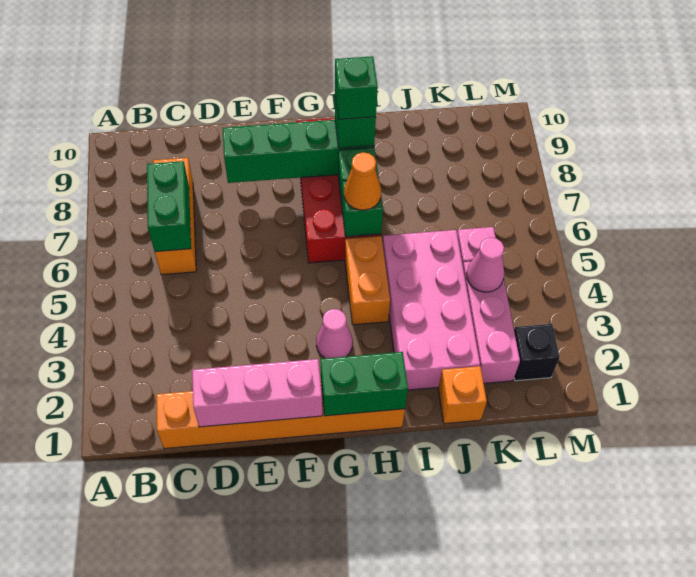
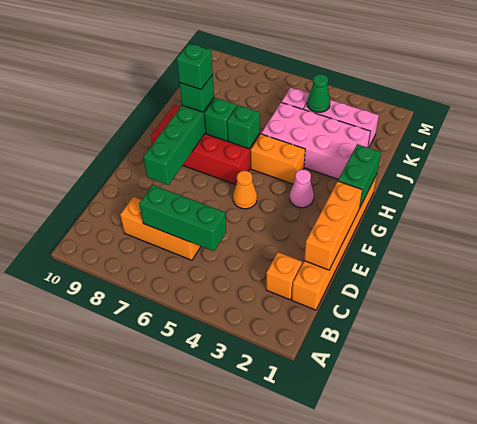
green brick C6:C7 level 2 -> green brick C5:C7 level 2
pink brick D1:F1 level 2 -> orange brick D1:F1 level 2
orange cone H6 level 3 -> orange cone F5 level 1
orange brick J1 level 1 -> orange brick C2 level 1
pink cone K4 level 2 -> green cone K4 level 2
black brick L2 level 1 -> none

